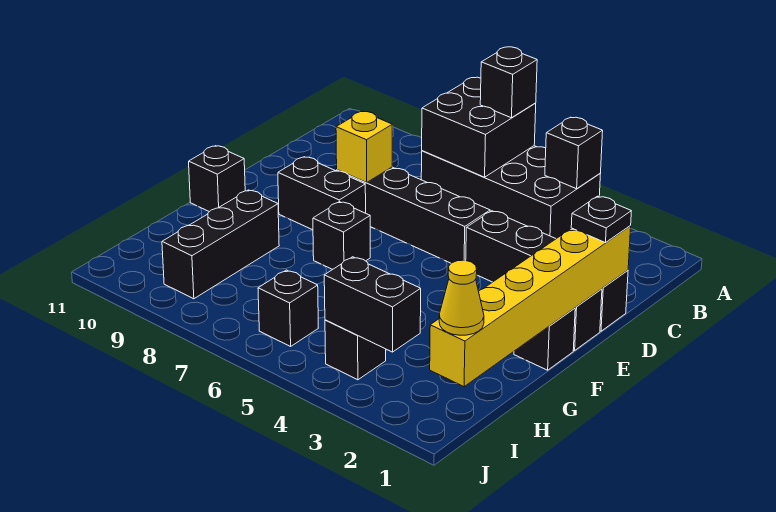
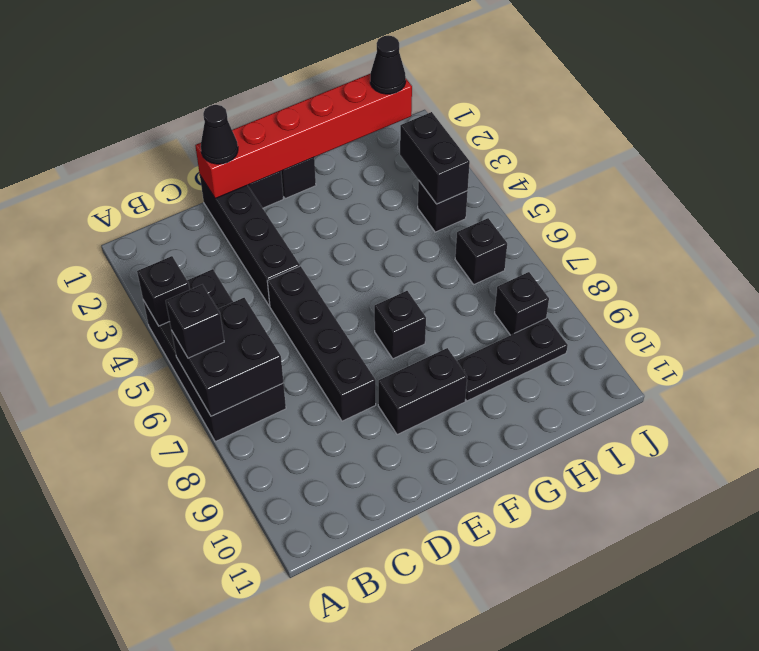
yellow brick D1:I1 level 2 -> red brick D1:I1 level 2
black plate D1 level 3 -> black cone D1 level 3
yellow brick D8 level 2 -> none
black brick E8:E9 level 1 -> black brick E9:F9 level 1
black brick F11 level 1 -> black brick I8 level 1
black brick G9:I9 level 1 -> black plate G9:I9 level 1
yellow cone I1 level 3 -> black cone I1 level 3

